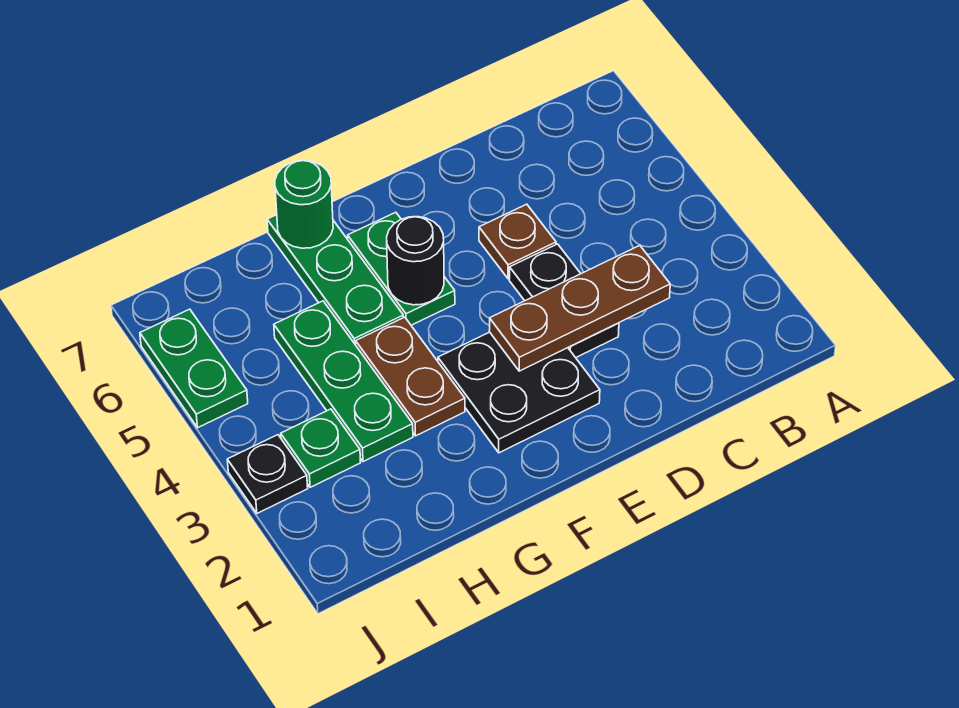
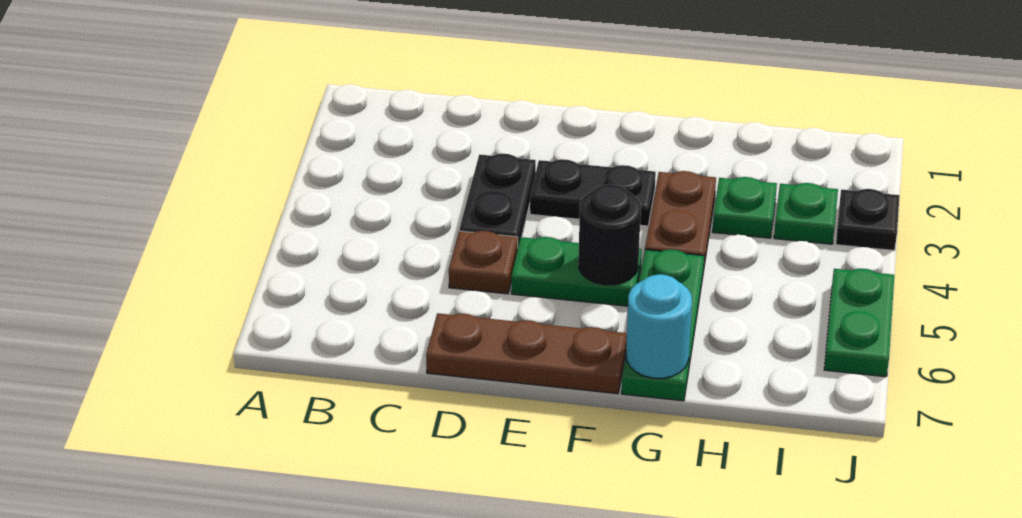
brown plate C3:E3 level 2 -> brown plate D7:F7 level 1
black plate E2:F3 level 1 -> black plate E3:F3 level 1
green plate F5:F6 level 1 -> green plate E5:F5 level 1
green round brick G7 level 2 -> cyan round brick G7 level 2
green plate H3:H5 level 1 -> green plate H3 level 1

